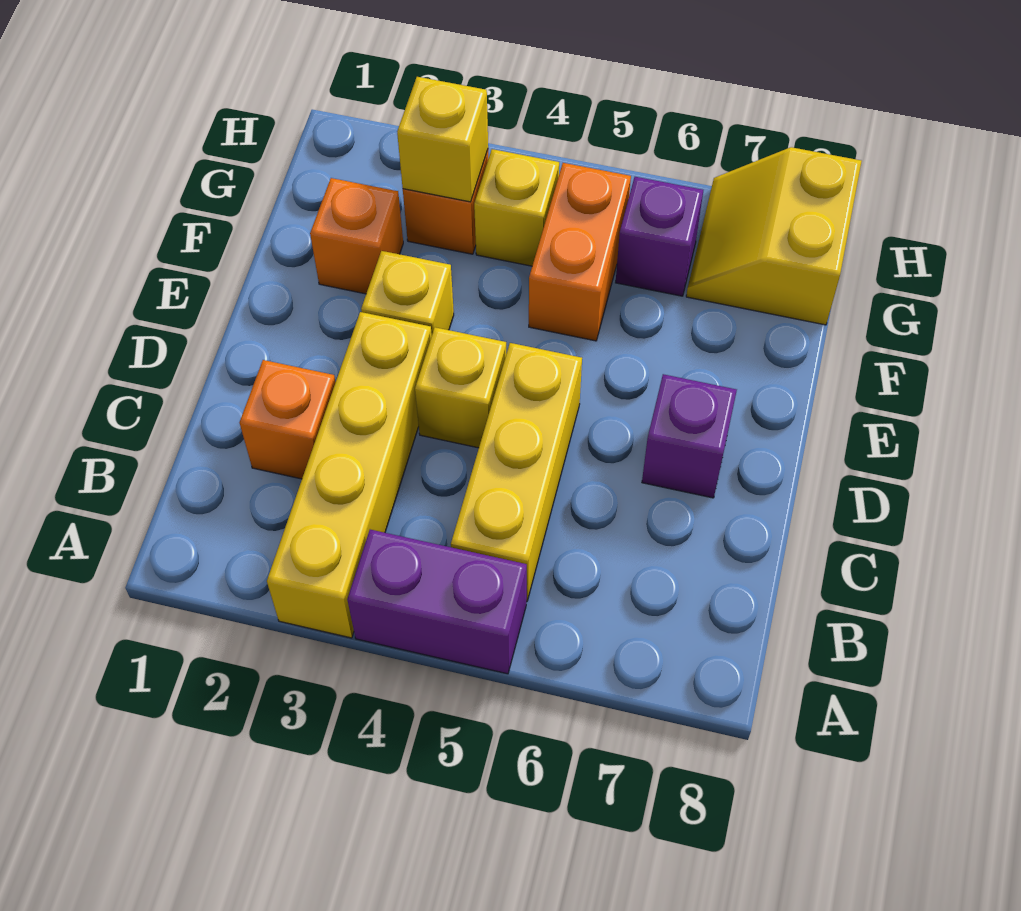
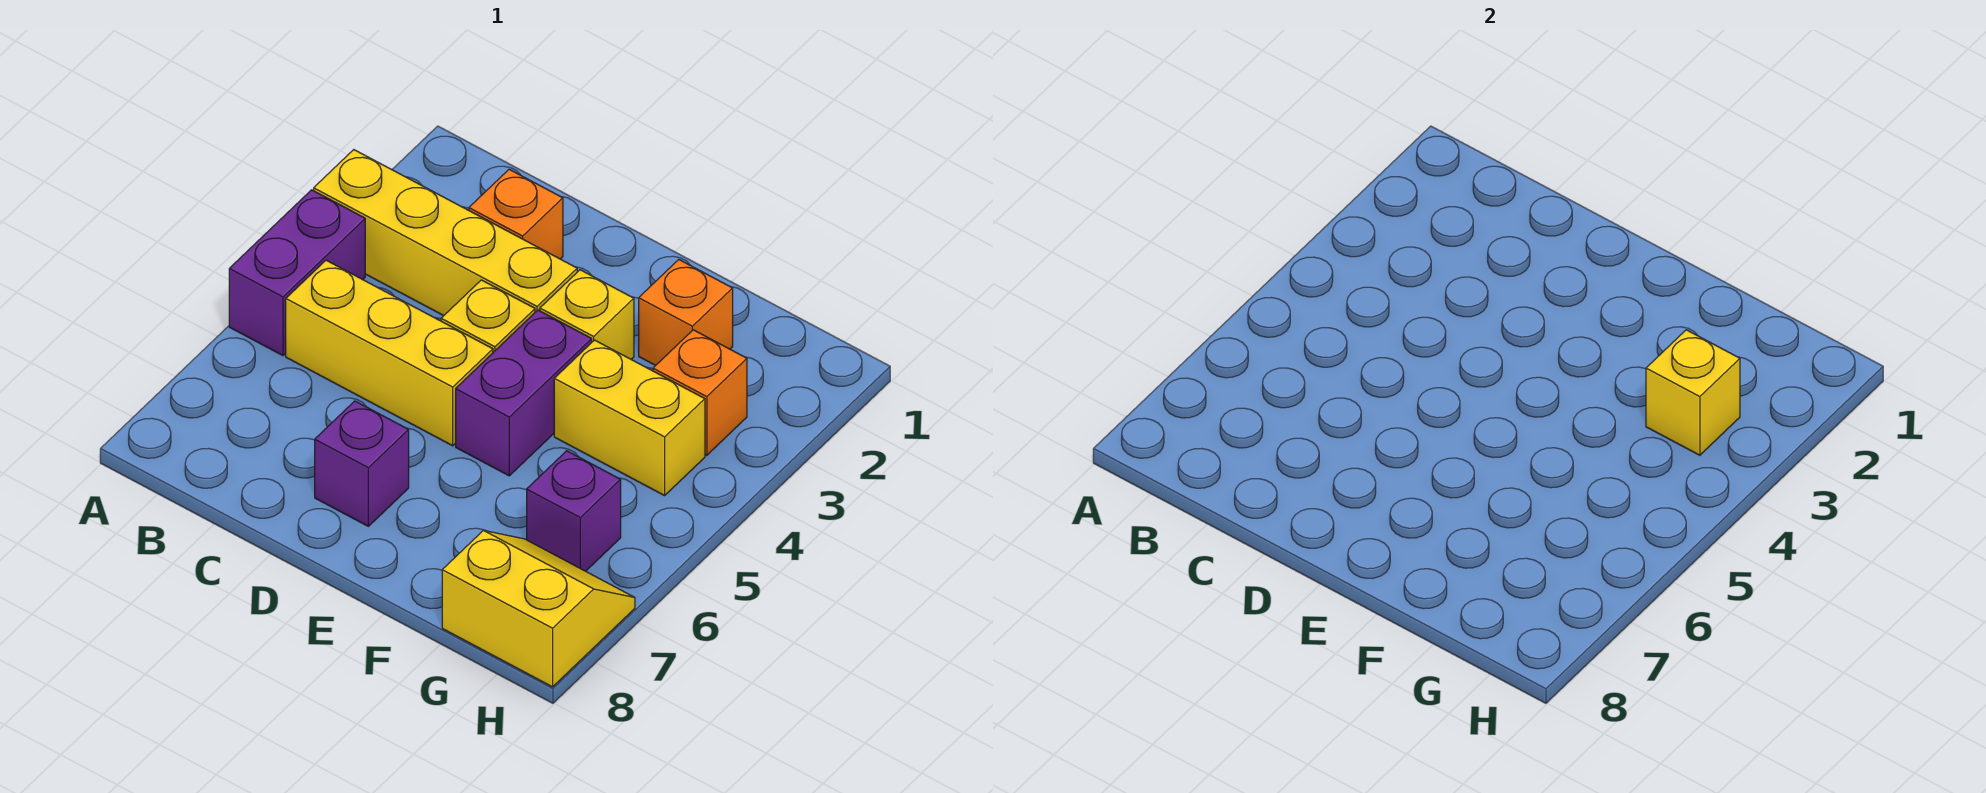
none -> purple brick E4:E5 level 1
orange brick F5:G5 level 1 -> none
yellow brick G4 level 1 -> yellow brick F4:G4 level 1

